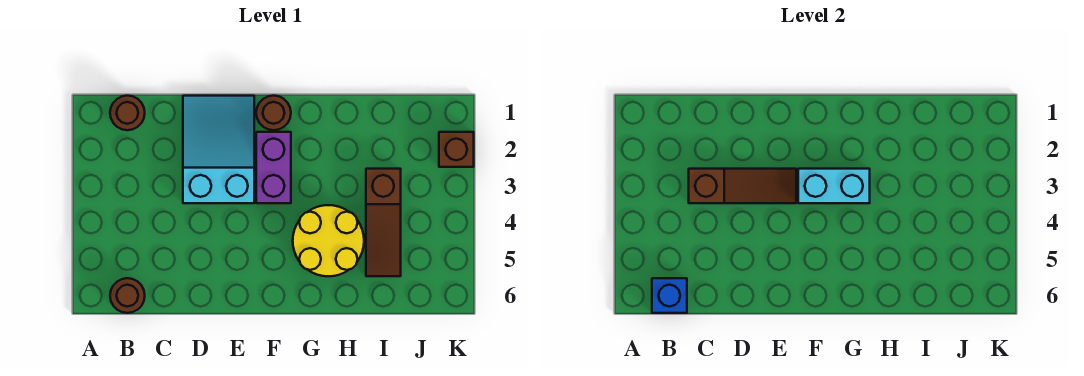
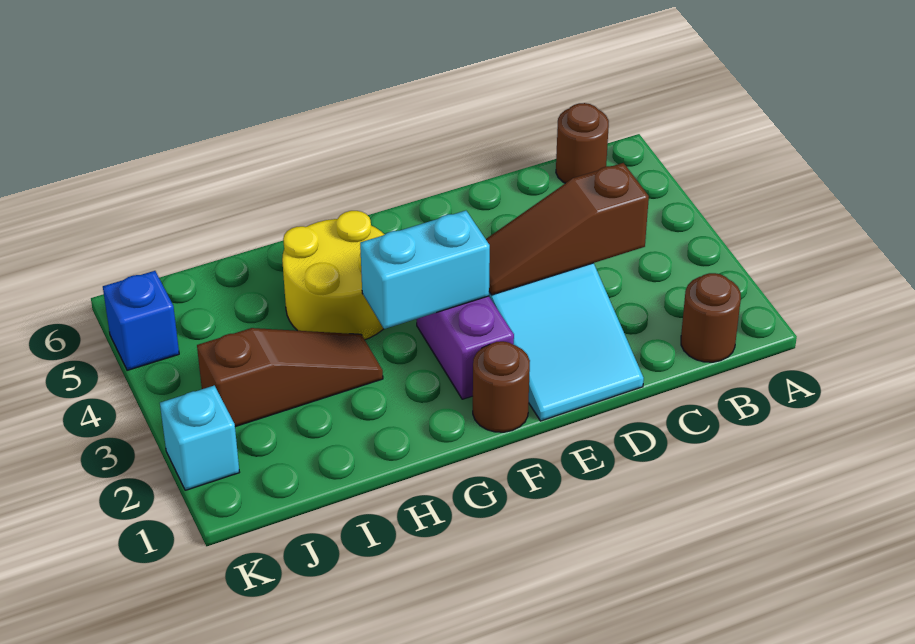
blue brick B6 level 2 -> blue brick K5 level 1
brown slope I3:I5 level 1 top 3 -> brown slope H3:J3 level 1 top J
brown brick K2 level 1 -> cyan brick K2 level 1

